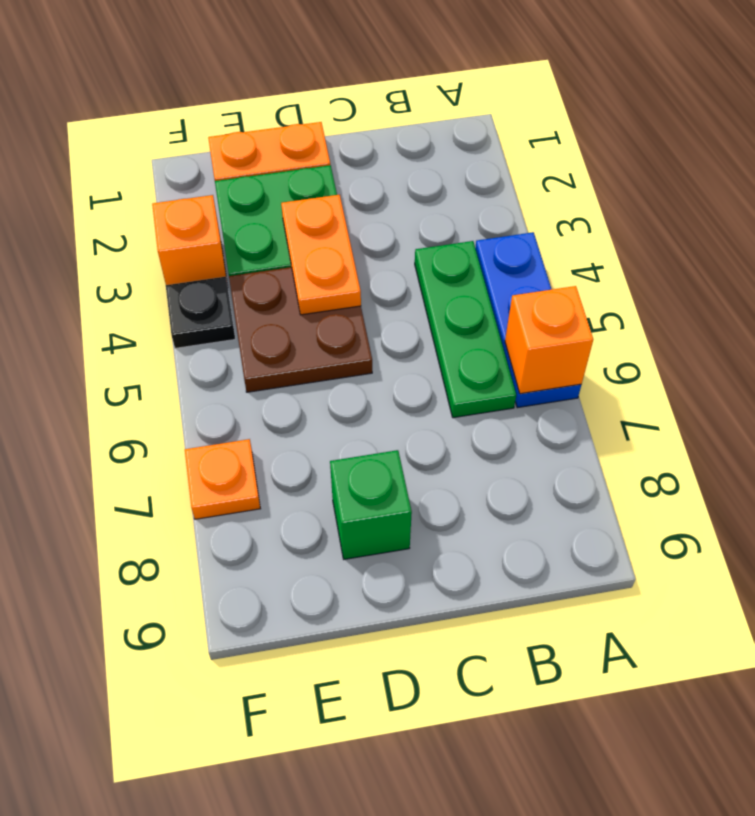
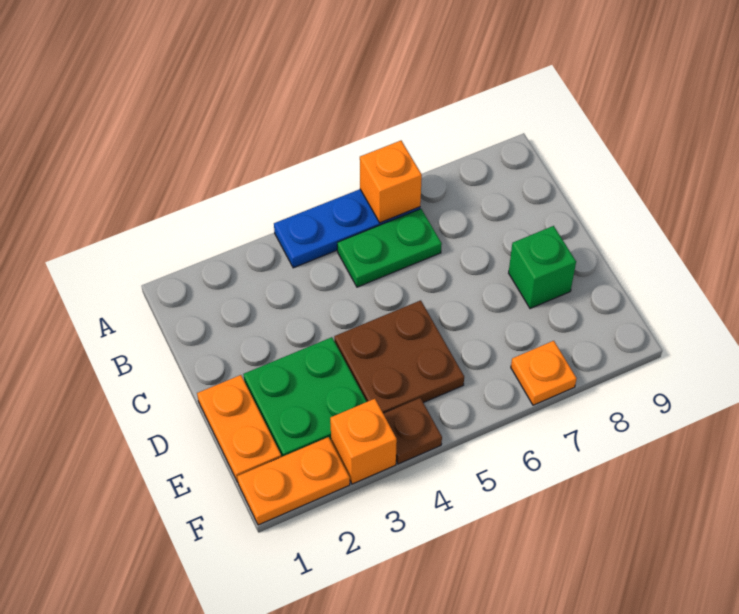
green plate B4:B6 level 1 -> green plate B5:B6 level 1
orange plate D3:D4 level 2 -> orange plate F1:F2 level 1
black plate F4 level 1 -> brown plate F4 level 1

